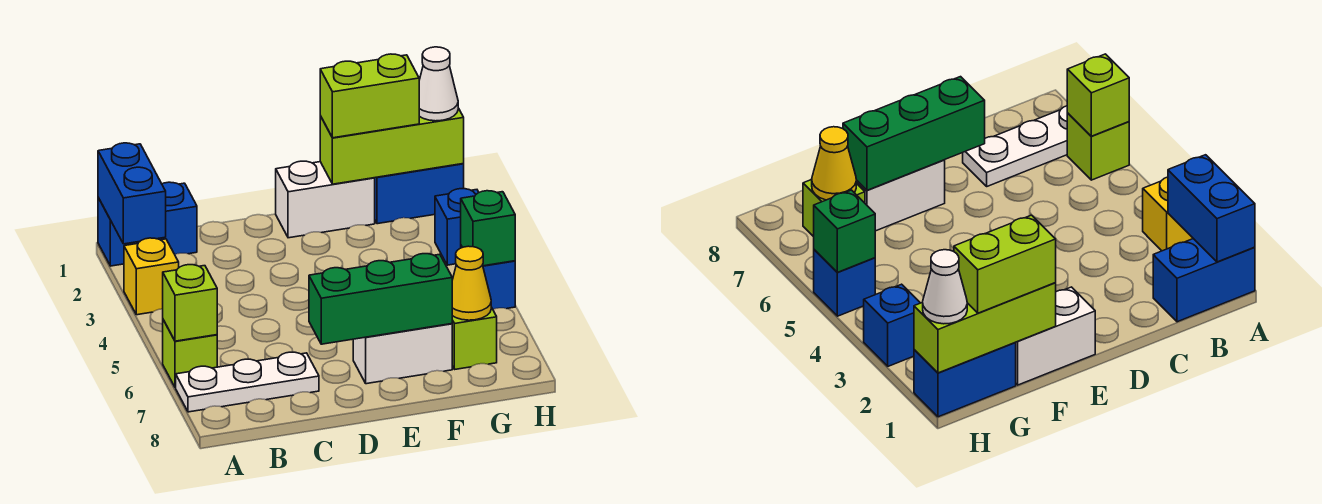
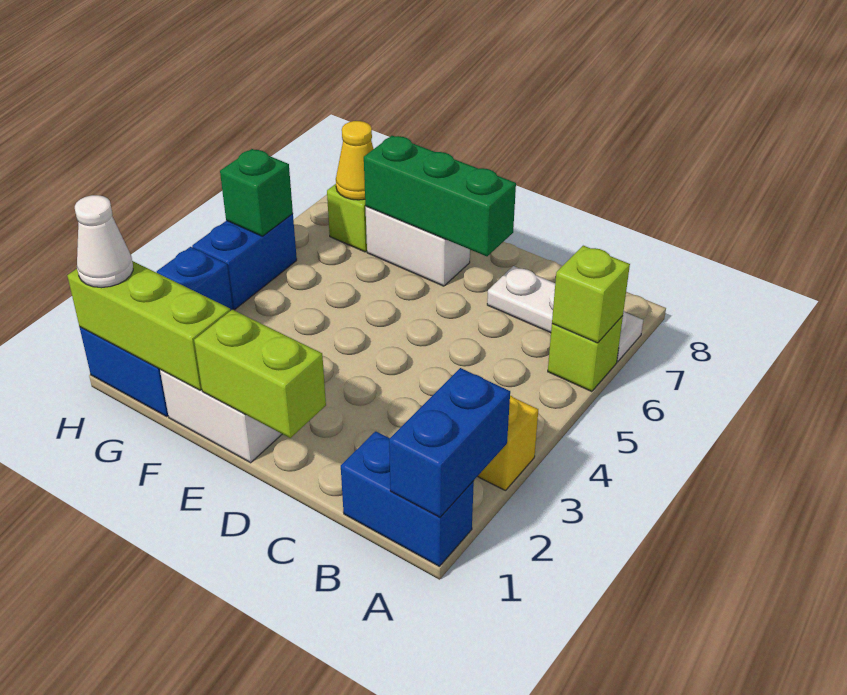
lime brick F1:G1 level 3 -> lime brick D1:E1 level 2
blue brick H5 level 1 -> blue brick H4:H5 level 1

